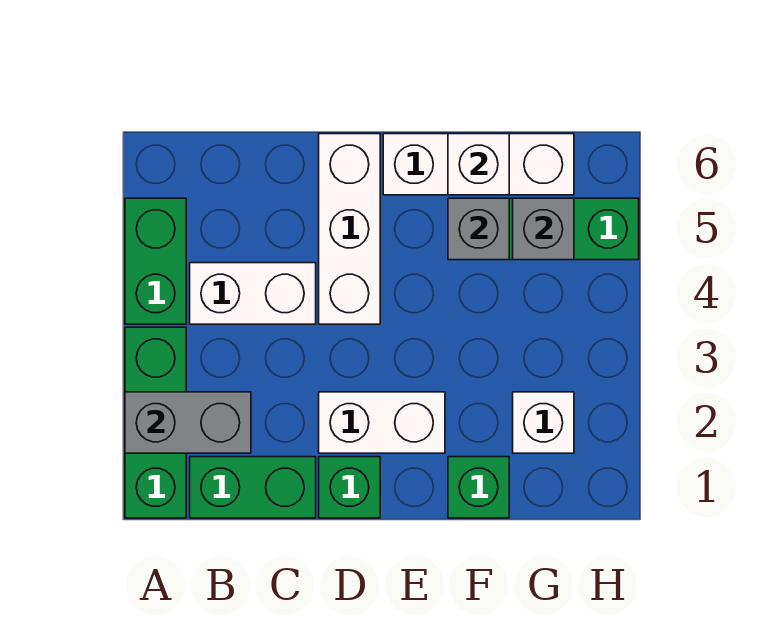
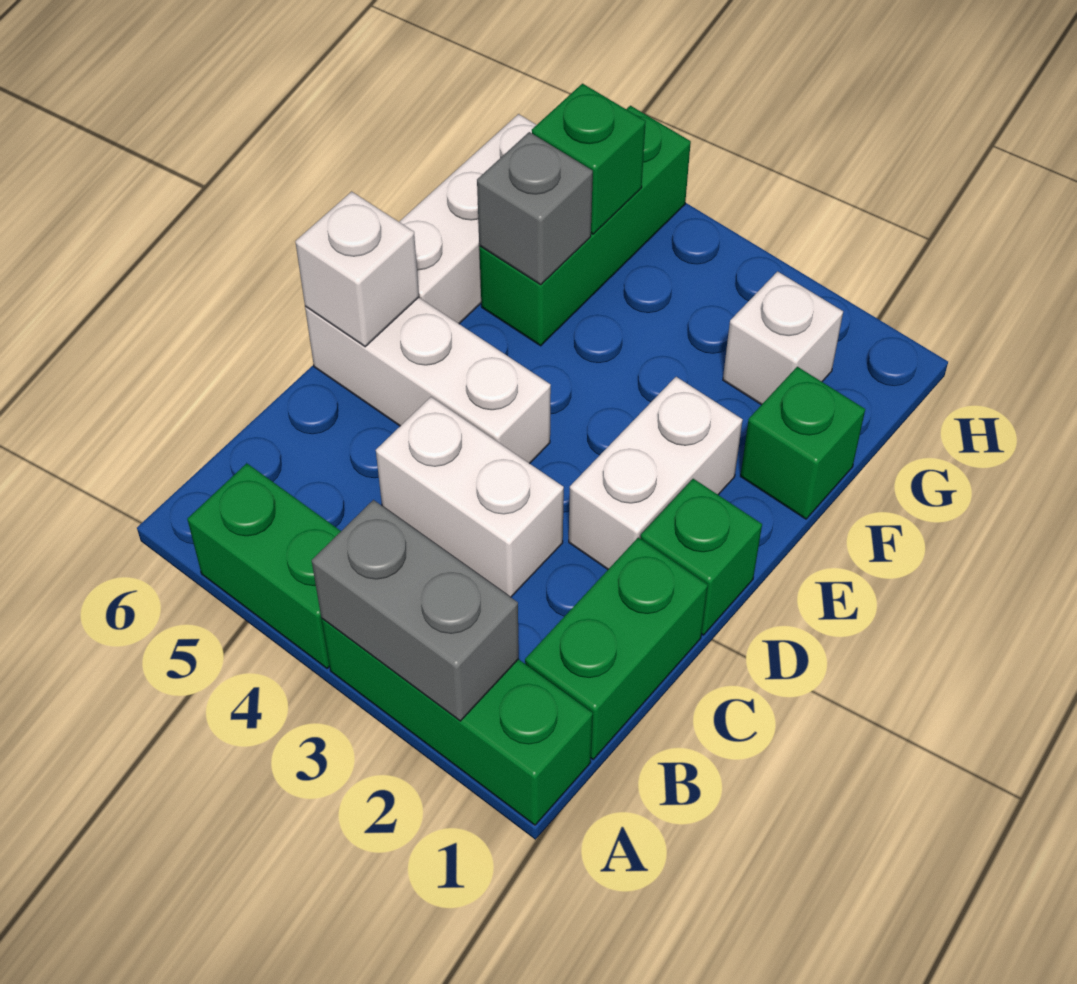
grey brick A2:B2 level 2 -> grey brick A2:A3 level 2
white brick B4:C4 level 1 -> white brick C3:C4 level 1
white brick F6 level 2 -> white brick D6 level 2
grey brick G5 level 2 -> green brick G5 level 2

